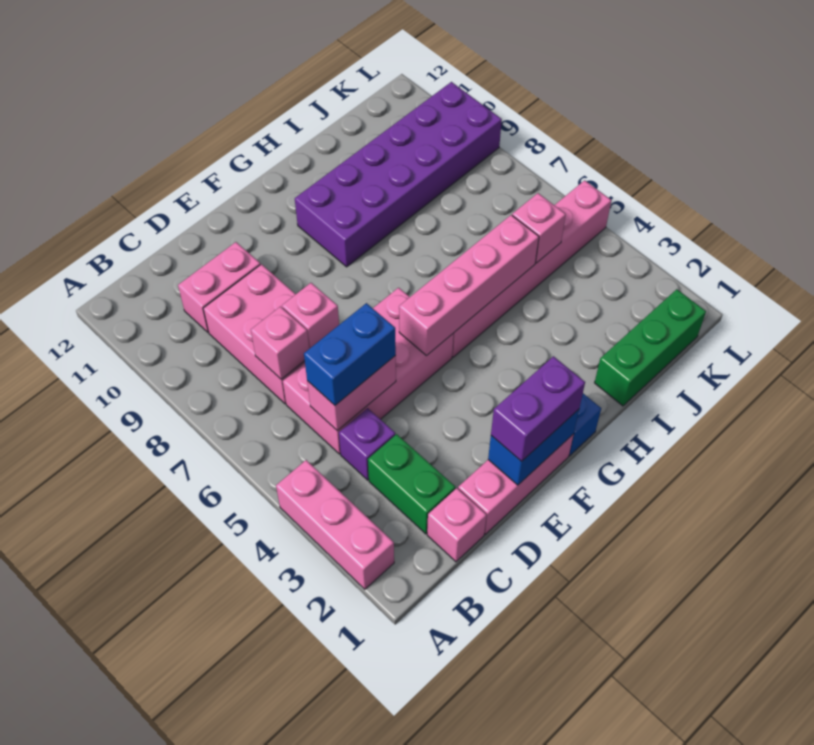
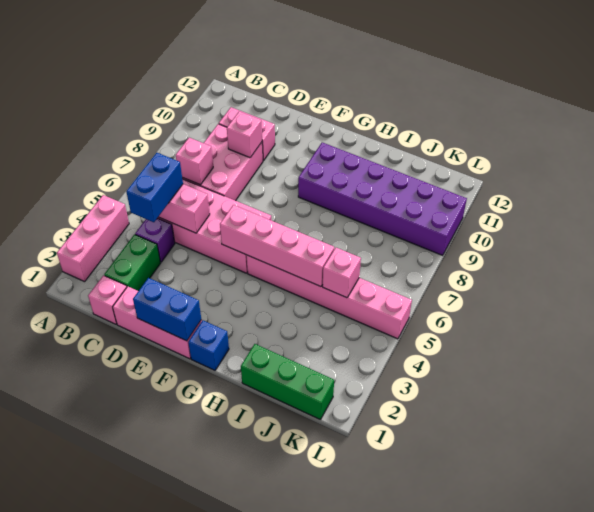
blue brick C5:D5 level 3 -> blue brick C4:C5 level 3
pink brick D7 level 2 -> pink brick D9 level 2
purple brick E1:F1 level 3 -> none

